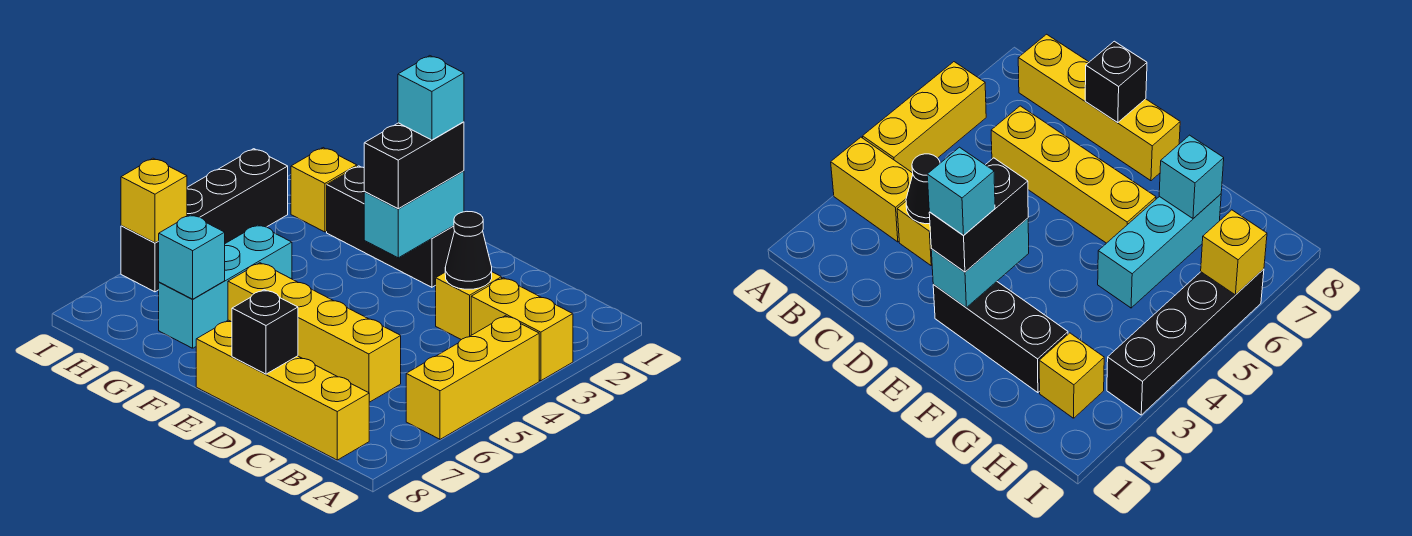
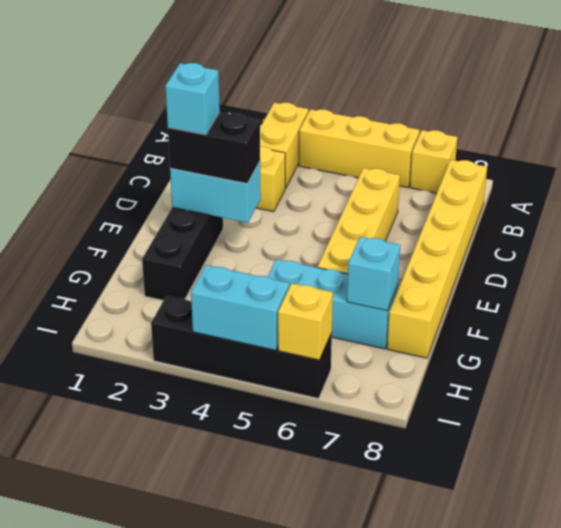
yellow brick B8:E8 level 1 -> yellow brick B8:G8 level 1
black cone C3 level 2 -> none
black brick D8 level 2 -> none
yellow brick H2 level 1 -> yellow brick A7 level 1
none -> cyan brick I4:I5 level 2

